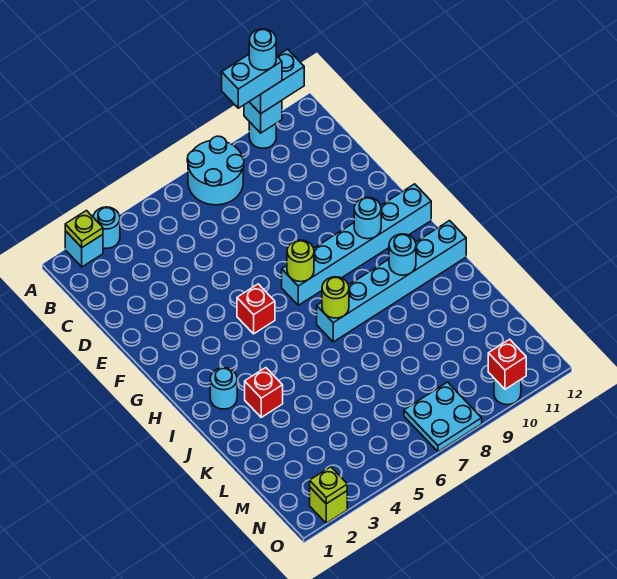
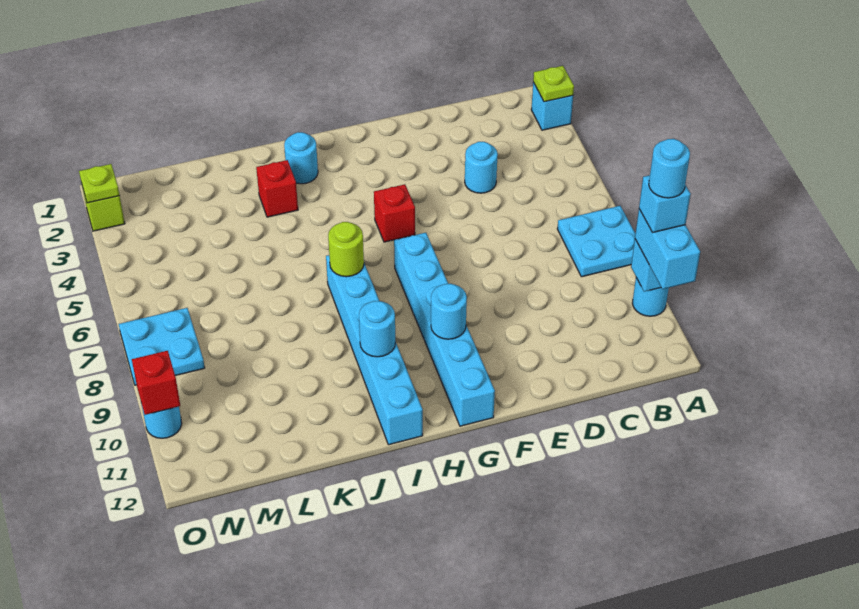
cyan round brick A3 level 1 -> cyan round brick D4 level 1
cyan round brick A7:B8 level 1 -> cyan plate A7:B8 level 1
cyan brick A9:A10 level 4 -> cyan brick A10 level 4
lime round brick G7 level 2 -> none

